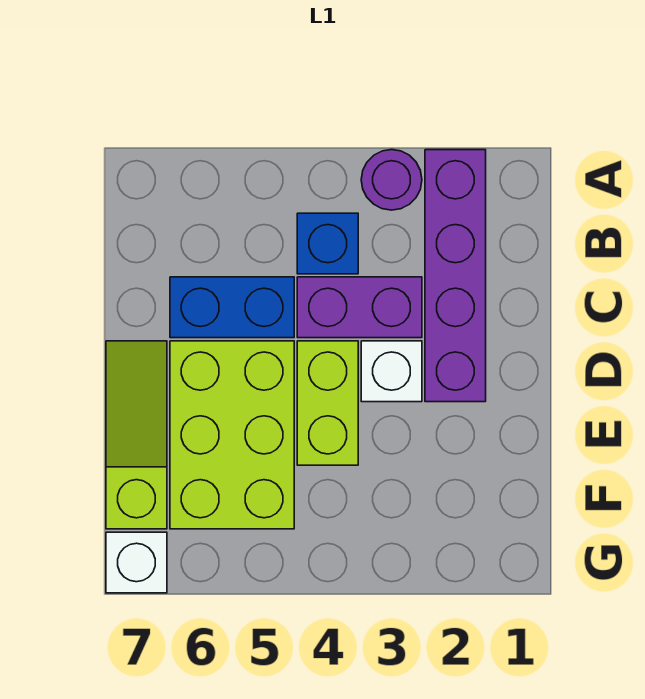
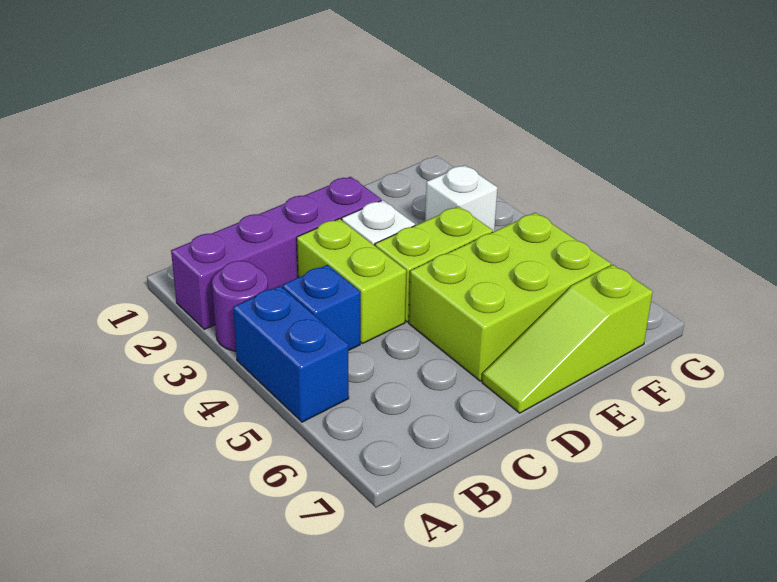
purple brick C3:C4 level 1 -> lime brick C3:C4 level 1
blue brick C5:C6 level 1 -> blue brick A4:A5 level 1
white brick G7 level 1 -> white brick F3 level 1

